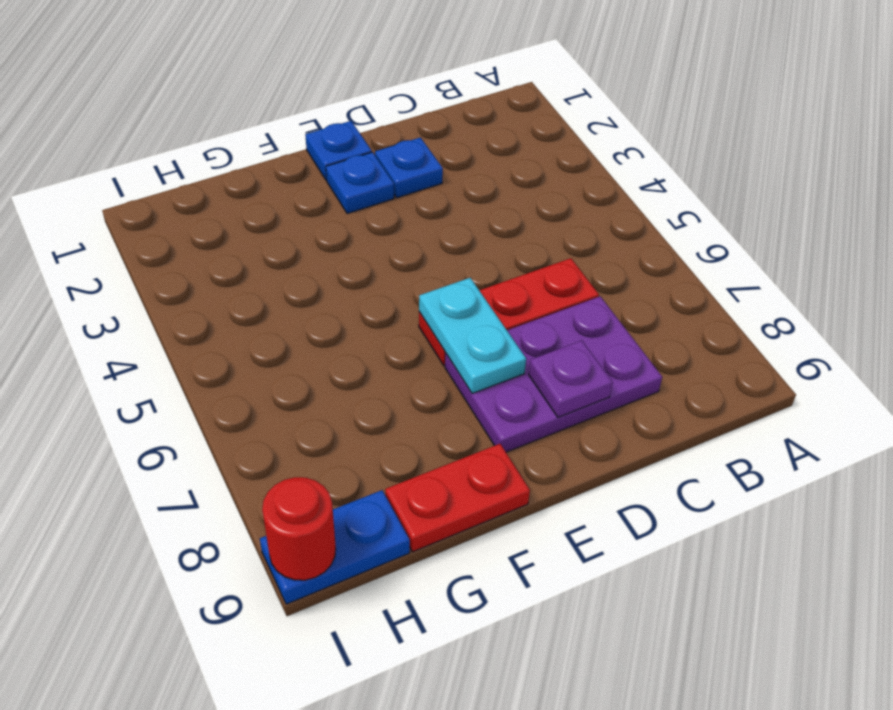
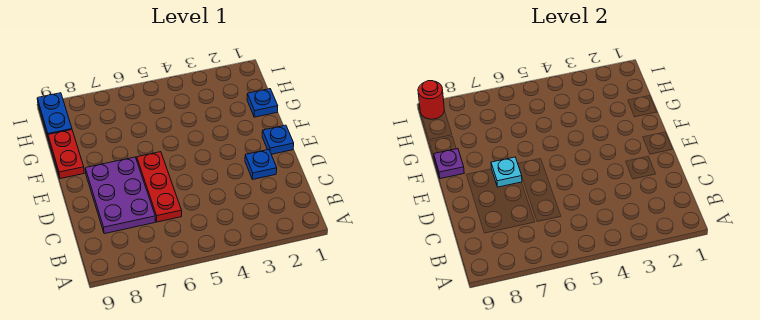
purple plate D8 level 2 -> purple plate F9 level 2
blue plate E2 level 1 -> blue plate G1 level 1
cyan plate E6:E7 level 2 -> cyan plate E7 level 2

